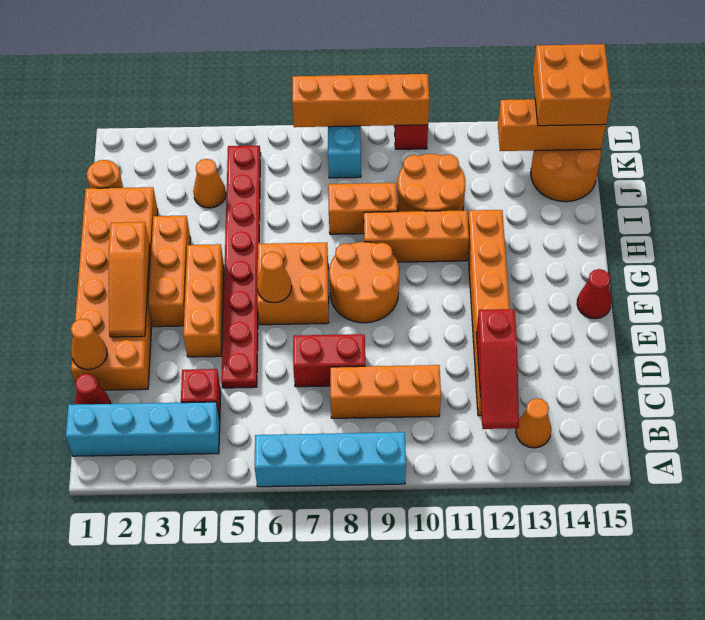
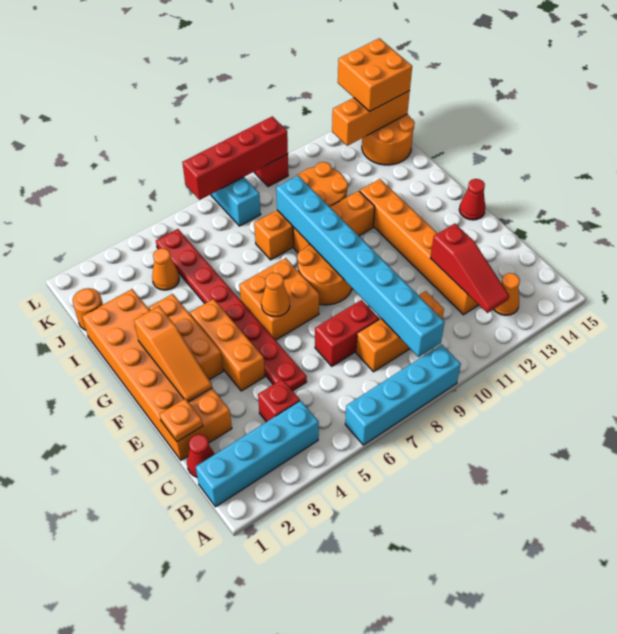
none -> cyan brick B9:I9 level 2
orange cone D1 level 2 -> orange plate D1 level 2
orange brick L7:L10 level 2 -> red brick L7:L10 level 2

